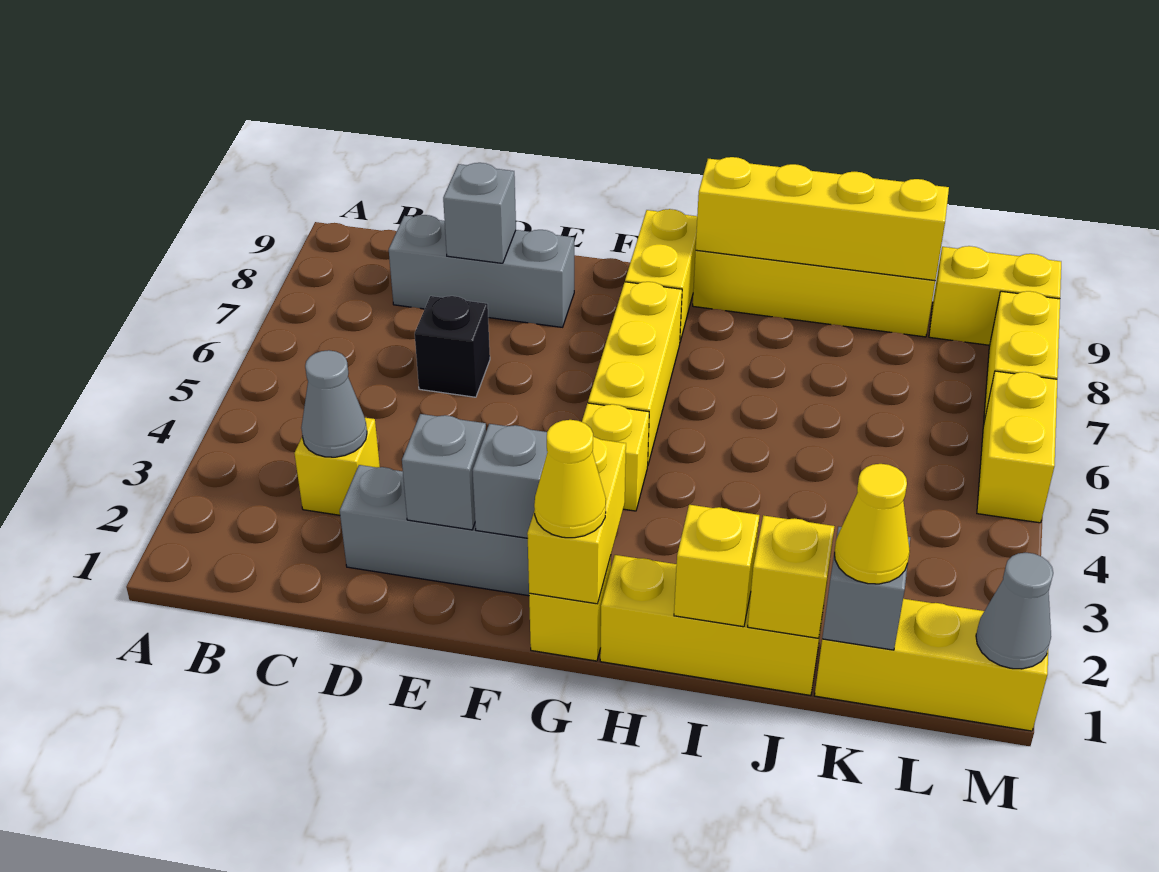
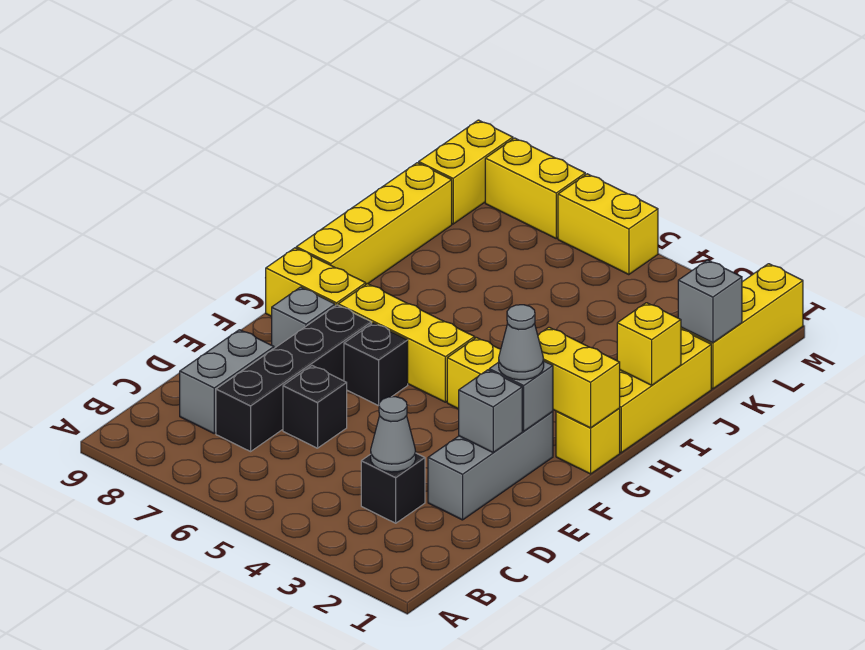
yellow brick C3 level 1 -> black brick C3 level 1
none -> black brick C7:F7 level 1
grey brick C8:E8 level 1 -> grey brick C8:D8 level 1
grey brick D8 level 2 -> grey brick F8 level 1
none -> black brick F6 level 1
yellow cone G1 level 3 -> none
yellow brick H9:K9 level 2 -> none
yellow brick J1 level 2 -> none
yellow cone K1 level 3 -> none
grey cone M1 level 2 -> grey cone F2 level 3

